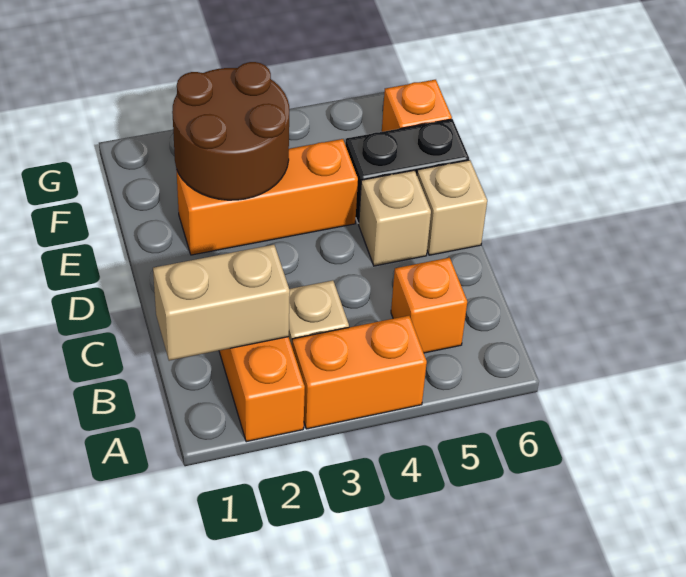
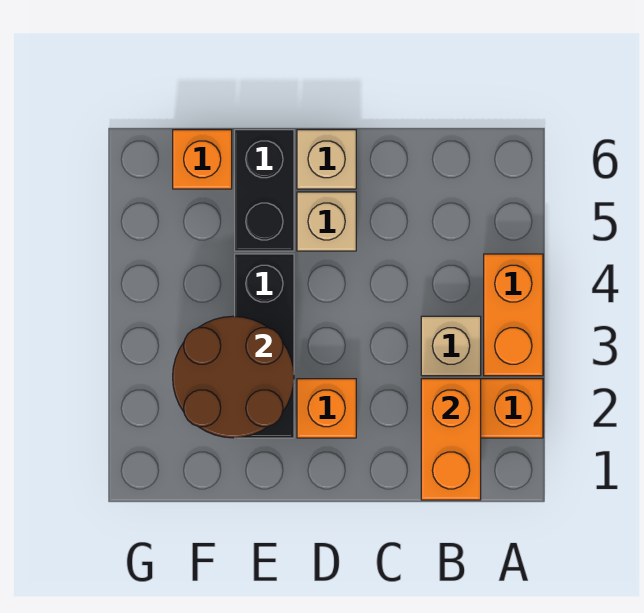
tan brick B1:B2 level 2 -> orange brick B1:B2 level 2
orange brick B5 level 1 -> orange brick D2 level 1
orange brick E2:E4 level 1 -> black brick E2:E4 level 1

